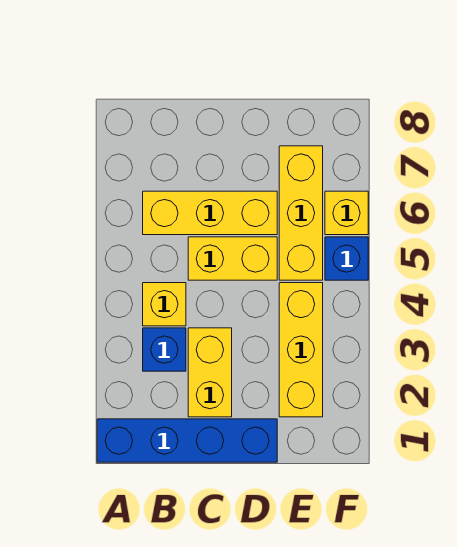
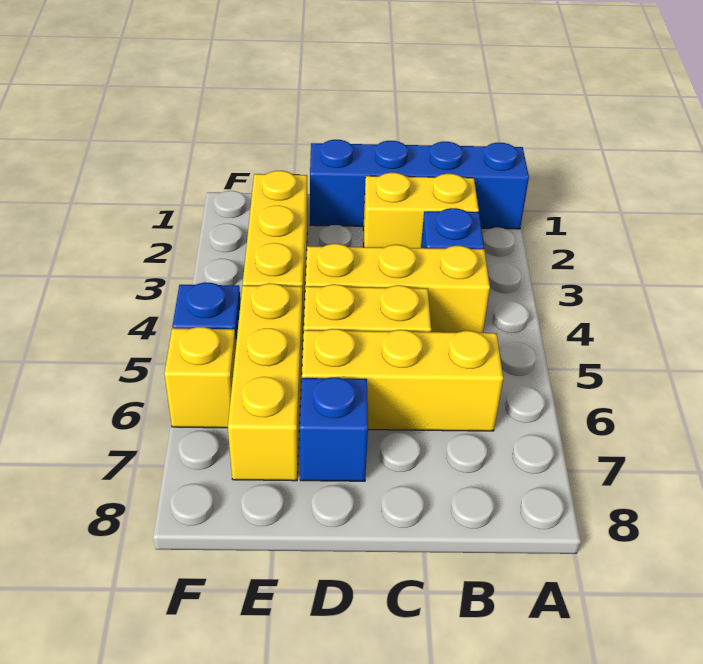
yellow brick B4 level 1 -> yellow brick B4:D4 level 1
yellow brick C2:C3 level 1 -> yellow brick B2:C2 level 1
none -> blue brick D7 level 1

